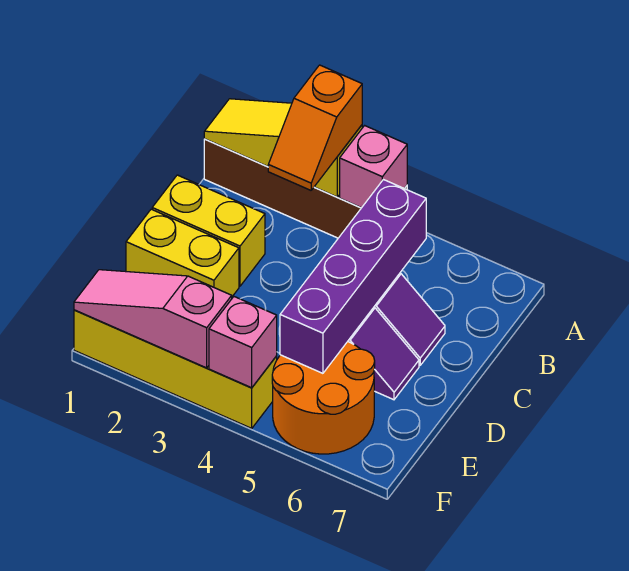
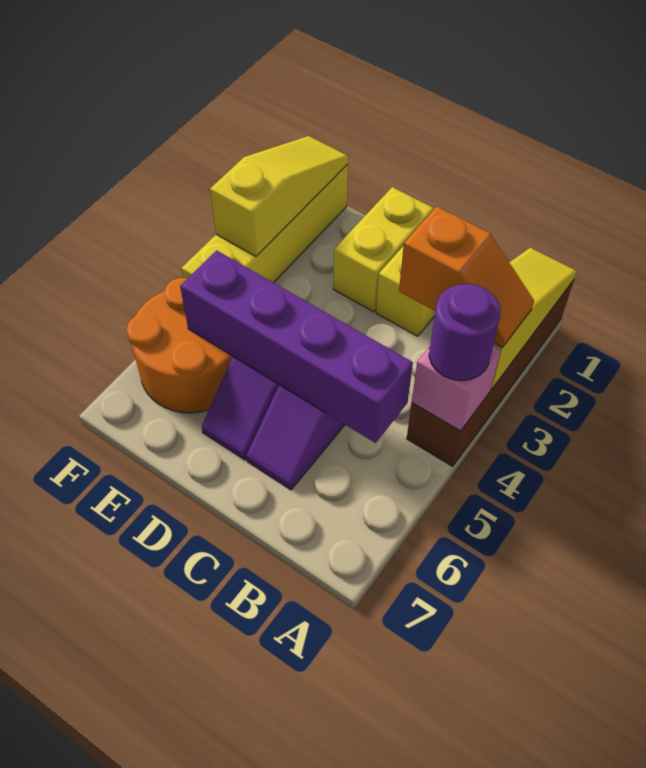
orange slope A3:B3 level 3 top A -> orange slope A3:B3 level 3 top B
none -> purple round brick A4 level 3
pink slope F1:F3 level 2 top 3 -> yellow slope F1:F3 level 2 top 3
pink brick F4 level 2 -> none

